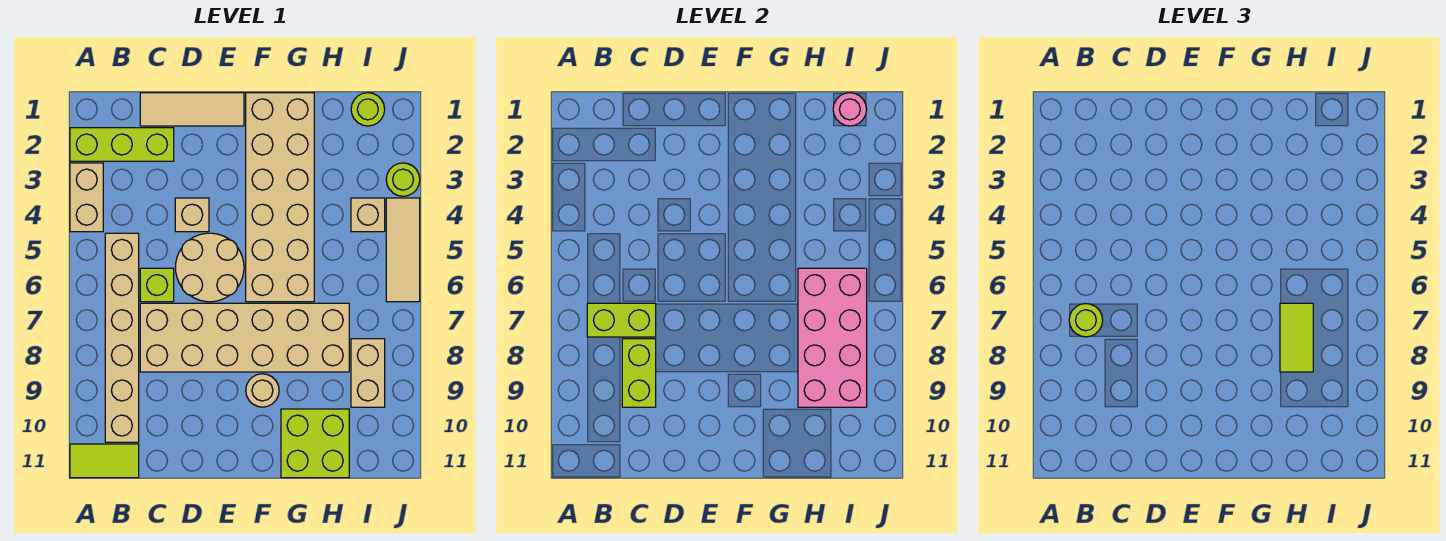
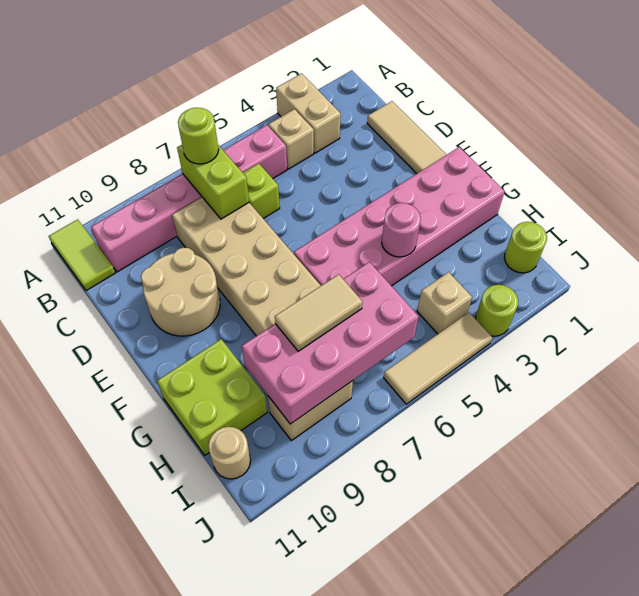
lime brick A2:C2 level 1 -> none
tan brick A3:A4 level 1 -> tan brick A3:B3 level 1
tan brick B5:B10 level 1 -> pink brick B5:B10 level 1
lime brick C8:C9 level 2 -> none
tan brick D4 level 1 -> tan brick B4 level 1
tan round brick D5:E6 level 1 -> tan round brick D9:E10 level 1
tan brick F1:G6 level 1 -> pink brick F1:G6 level 1
tan round brick F9 level 1 -> tan round brick I11 level 1
lime tile H7:H8 level 3 -> tan tile H7:H8 level 3
pink round brick I1 level 2 -> pink round brick G4 level 2

